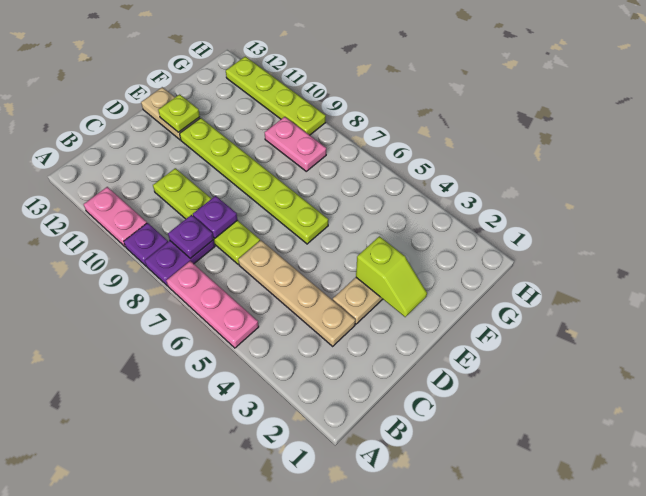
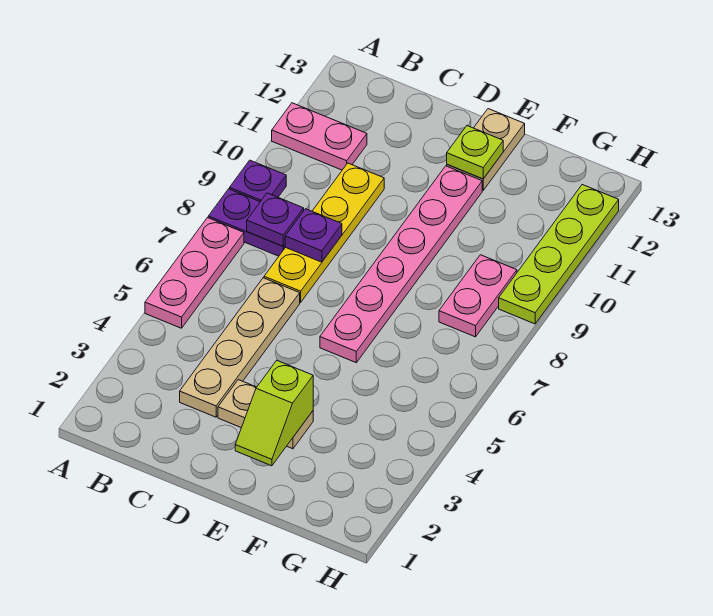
pink plate A10:A11 level 1 -> pink plate A11:B11 level 1
lime plate C7:C10 level 1 -> yellow plate C7:C10 level 1
lime plate E6:E11 level 1 -> pink plate E6:E11 level 1

